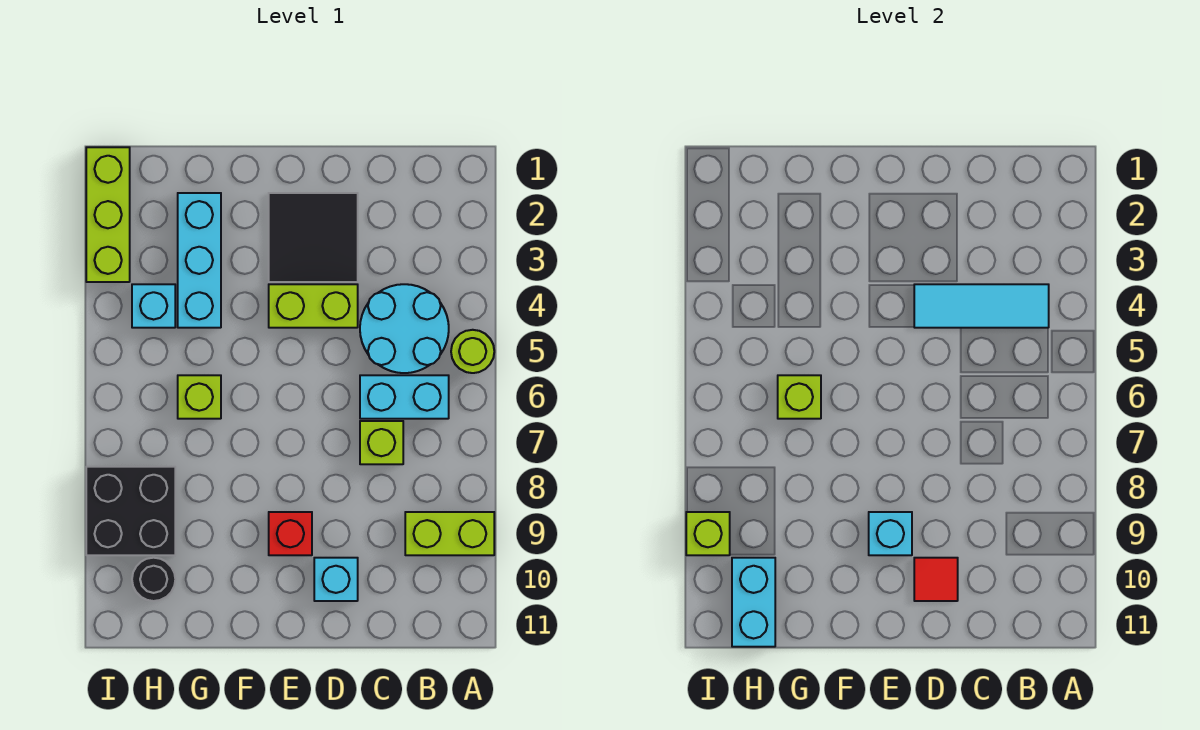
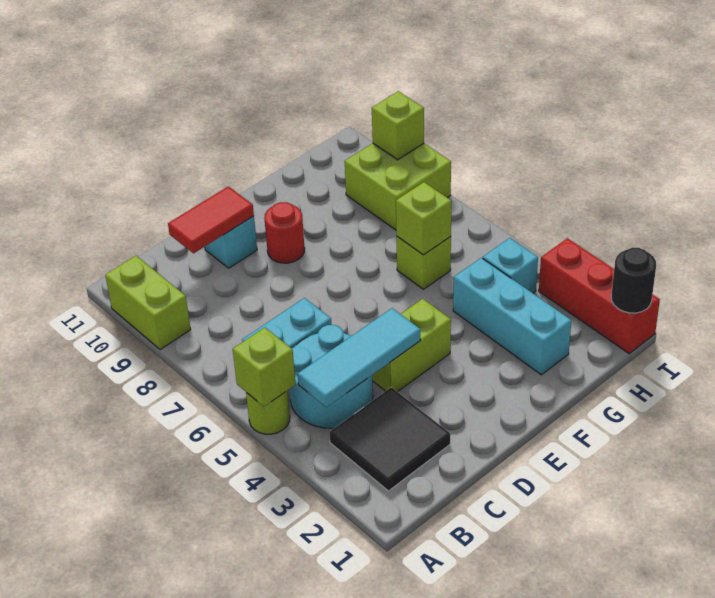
lime brick A9:B9 level 1 -> lime brick A9:A10 level 1
lime brick C7 level 1 -> lime brick A5 level 2
black tile D2:E3 level 1 -> black tile B2:C3 level 1
red tile D10 level 2 -> red tile C10:D10 level 2
red brick E9 level 1 -> red round brick E9 level 1
cyan brick E9 level 2 -> none
black brick H8:I9 level 1 -> lime brick H8:I9 level 1
black round brick H10 level 1 -> black round brick I1 level 2
cyan brick H10:H11 level 2 -> none
lime brick I1:I3 level 1 -> red brick I1:I3 level 1

